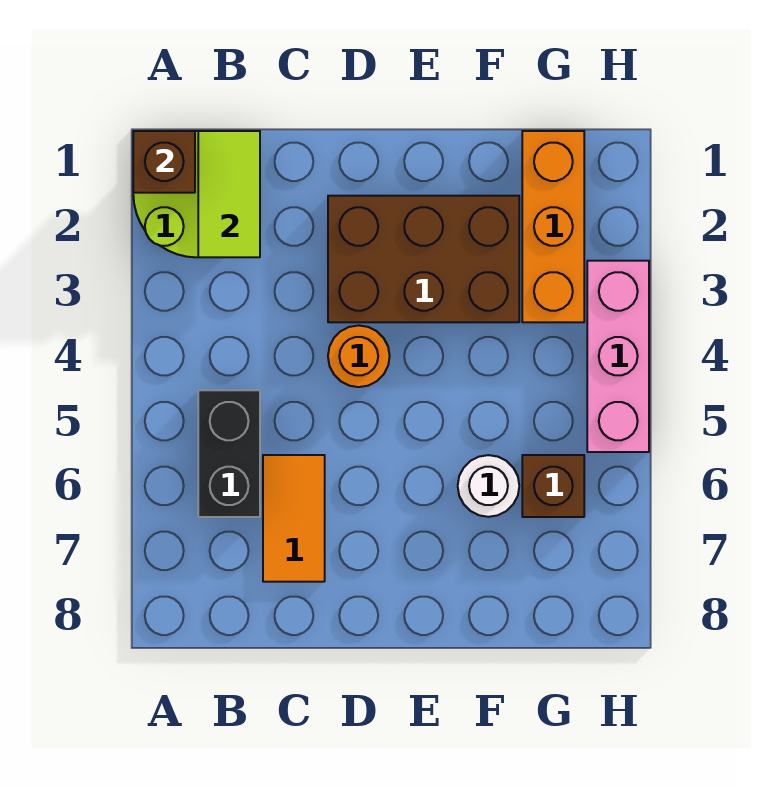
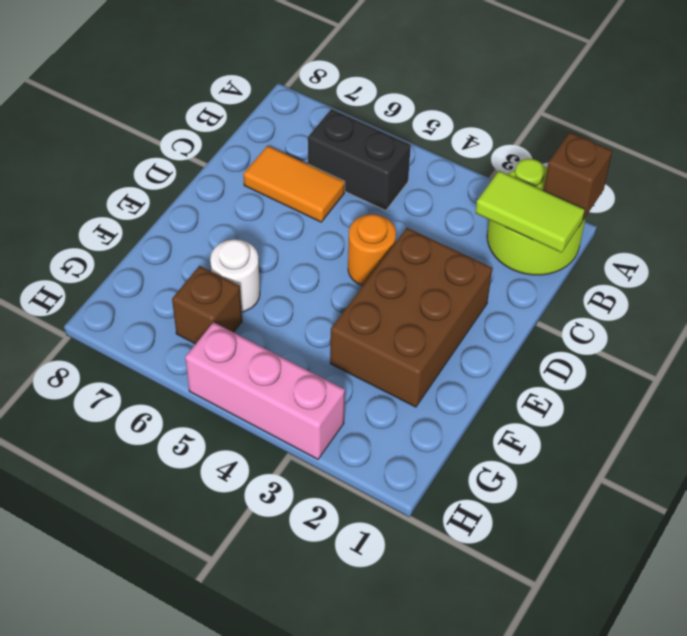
orange brick G1:G3 level 1 -> none

